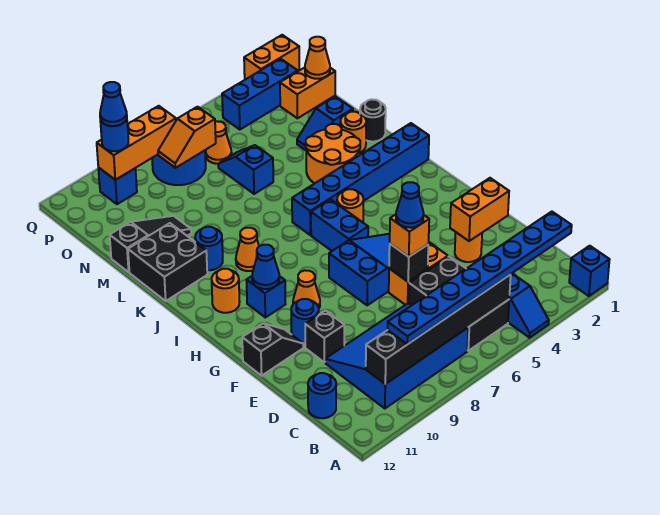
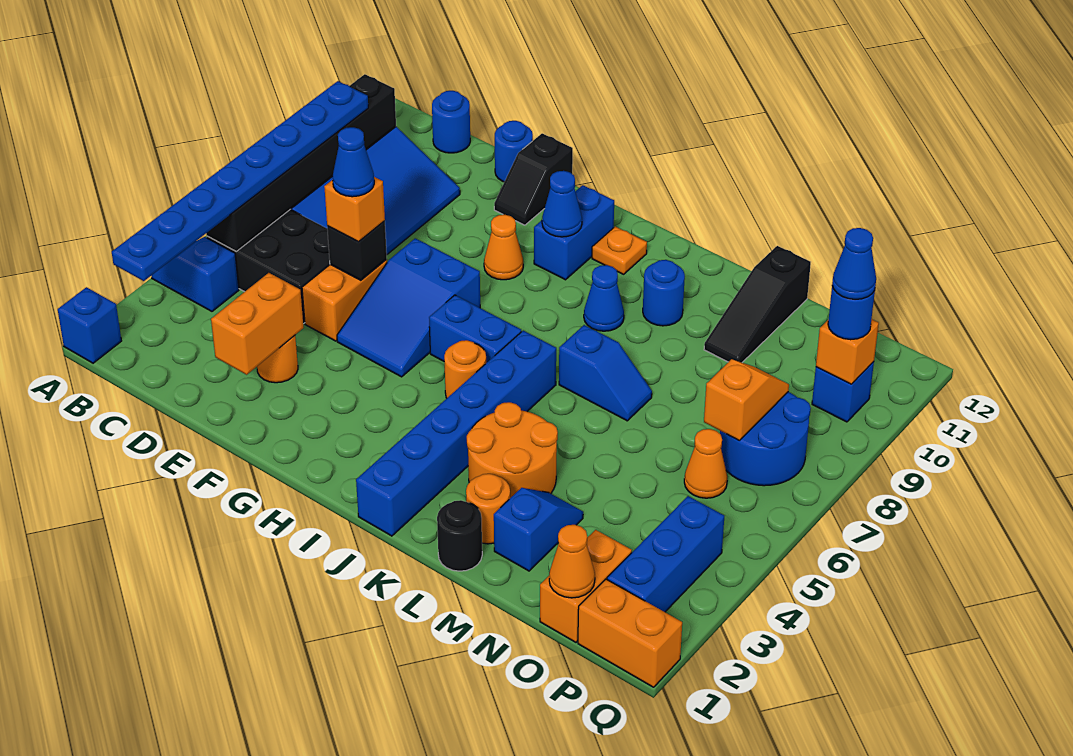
black brick E10 level 1 -> none
blue round brick F10 level 1 -> blue round brick E12 level 1
blue brick H10 level 1 -> blue brick H10:H11 level 1
orange round brick I11 level 1 -> orange plate I11 level 1
orange cone J9 level 1 -> blue cone J9 level 1
black brick K11:L12 level 1 -> none
blue slope M6:N6 level 1 top M -> blue slope K7:L7 level 1 top K
orange brick P8:P10 level 2 -> orange brick P10 level 2
orange brick Q1:Q2 level 1 -> orange brick P1:Q1 level 1

